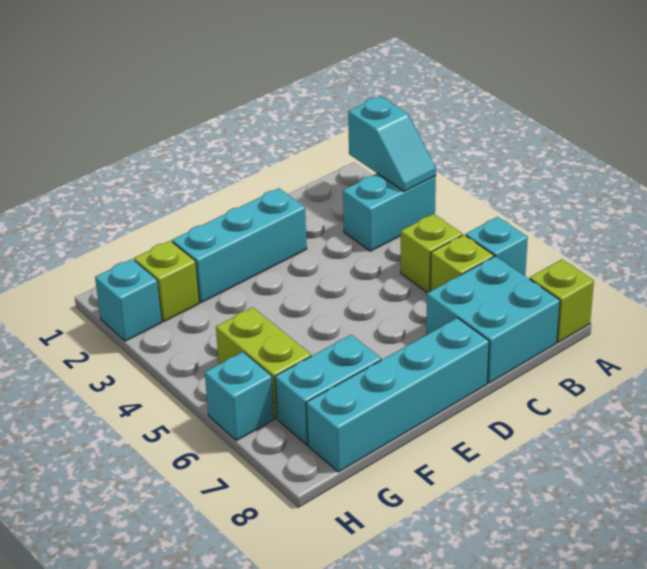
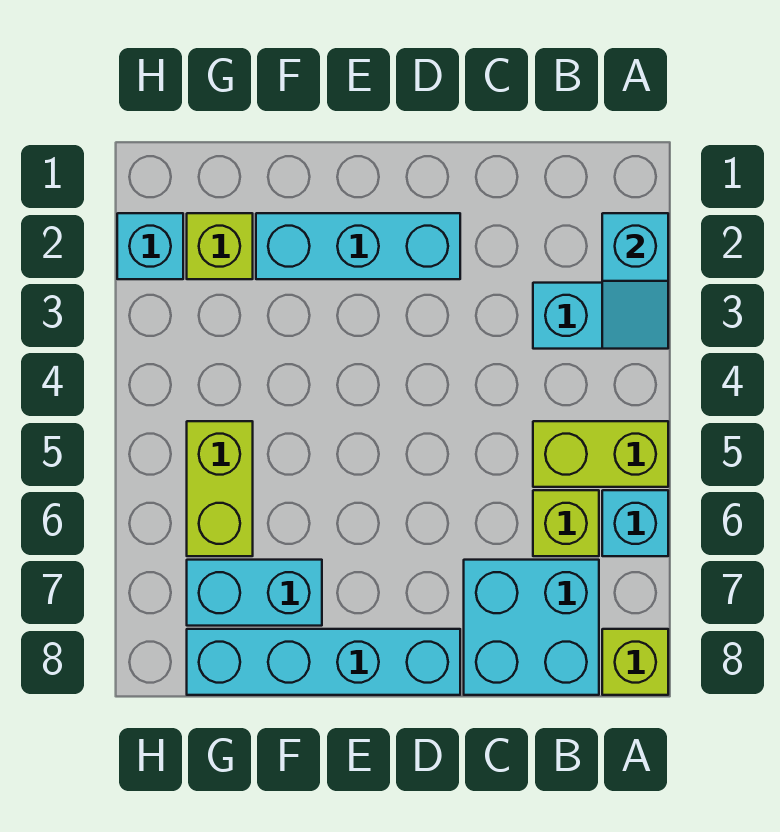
lime brick B5 level 1 -> lime brick A5:B5 level 1
cyan brick H6 level 1 -> none

